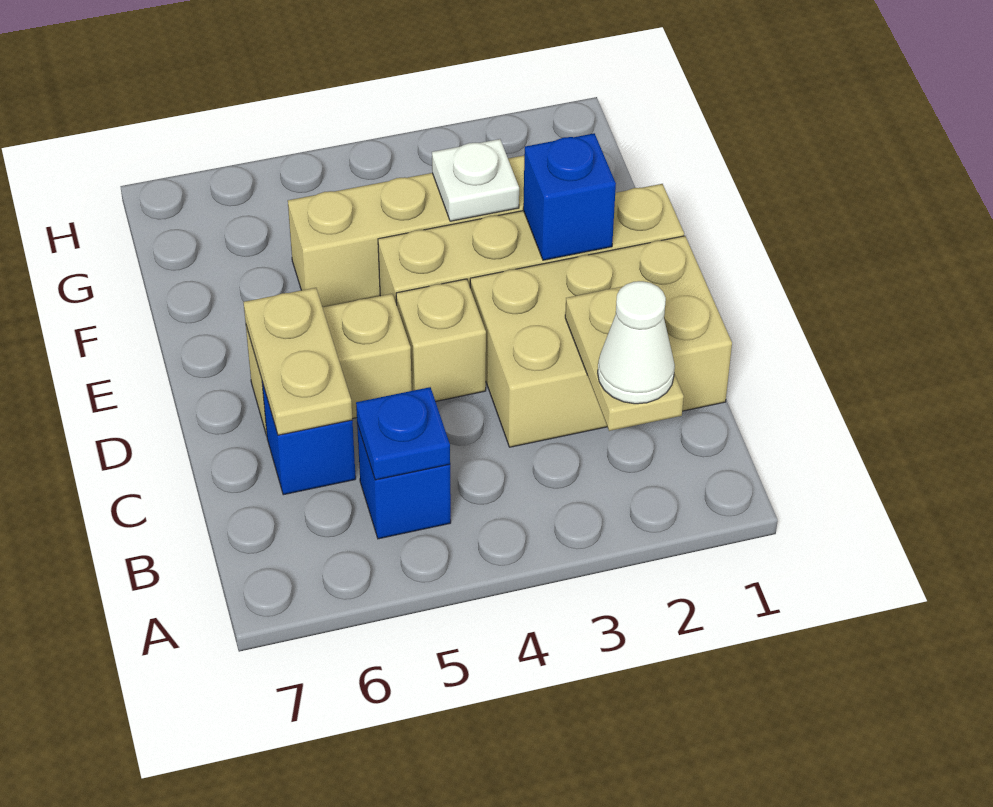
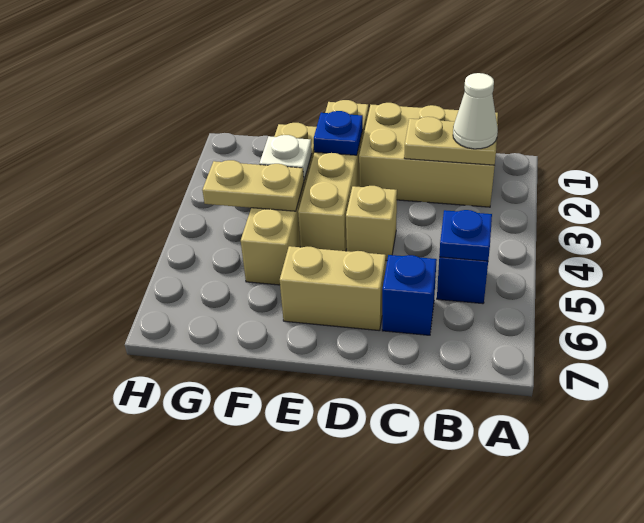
tan brick C1:D3 level 1 -> tan brick B1:D2 level 1
tan plate C6:D6 level 2 -> tan plate F4:G4 level 2
tan brick D5:D6 level 1 -> tan brick D6:E6 level 1
blue brick E2 level 2 -> blue plate E2 level 2

